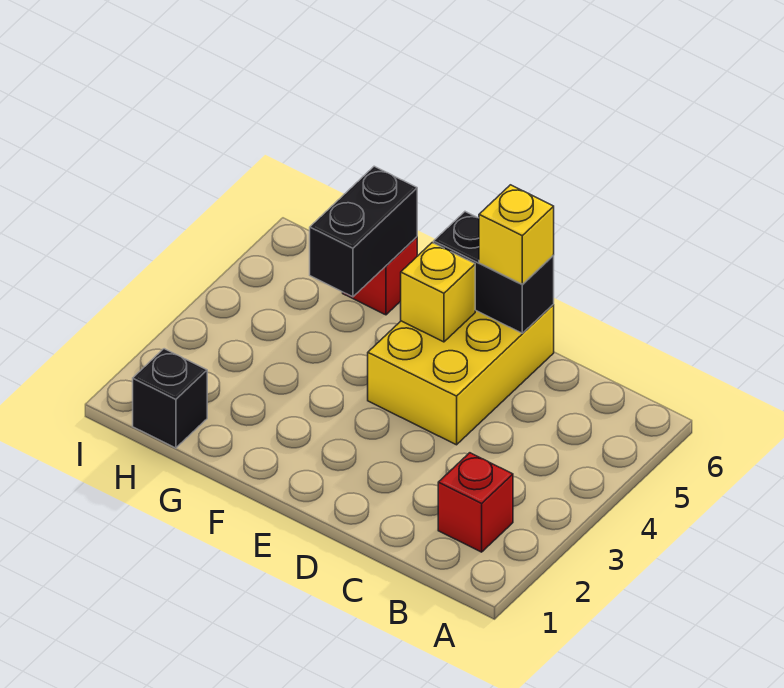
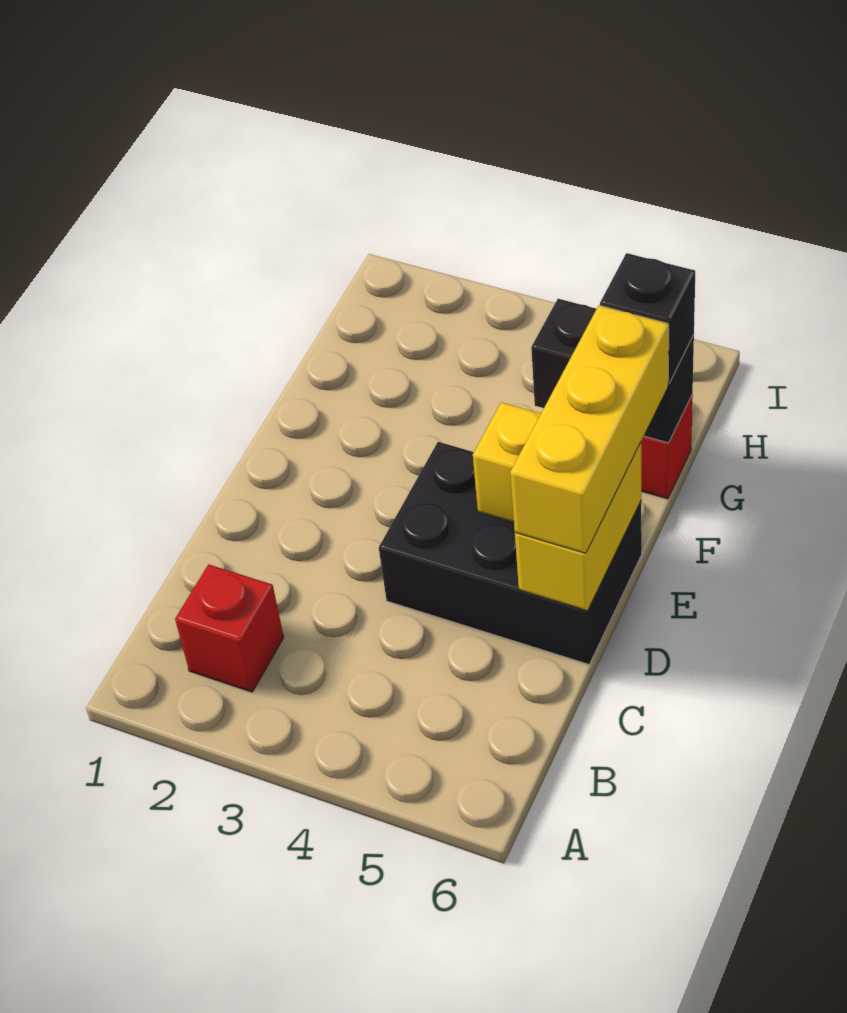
yellow brick D4:E6 level 1 -> black brick D4:E6 level 1
black brick D6:E6 level 2 -> yellow brick D6:E6 level 2
yellow brick D6 level 3 -> yellow brick D6:F6 level 3
black brick H1 level 1 -> black brick G6 level 3

